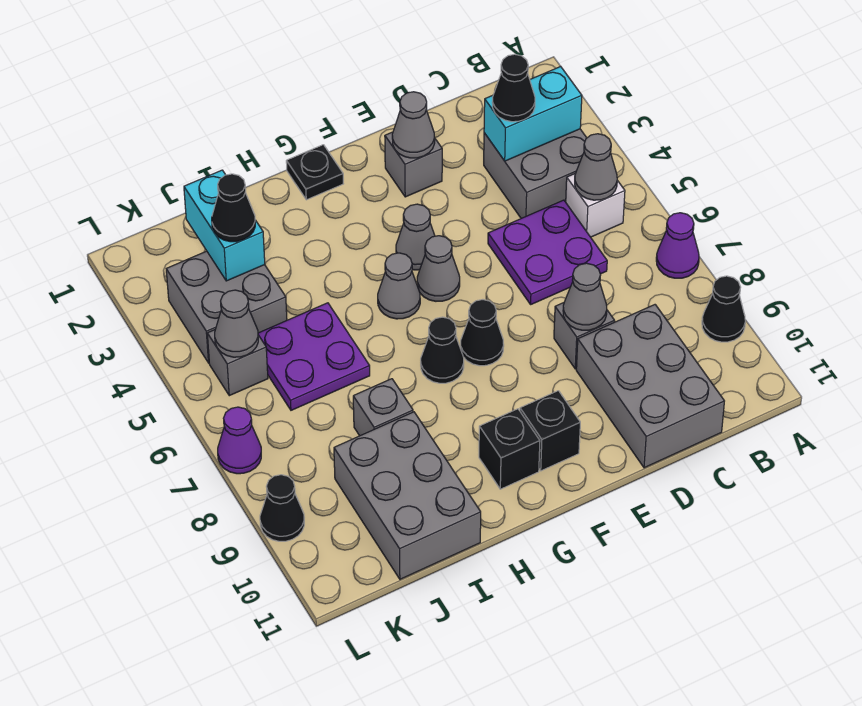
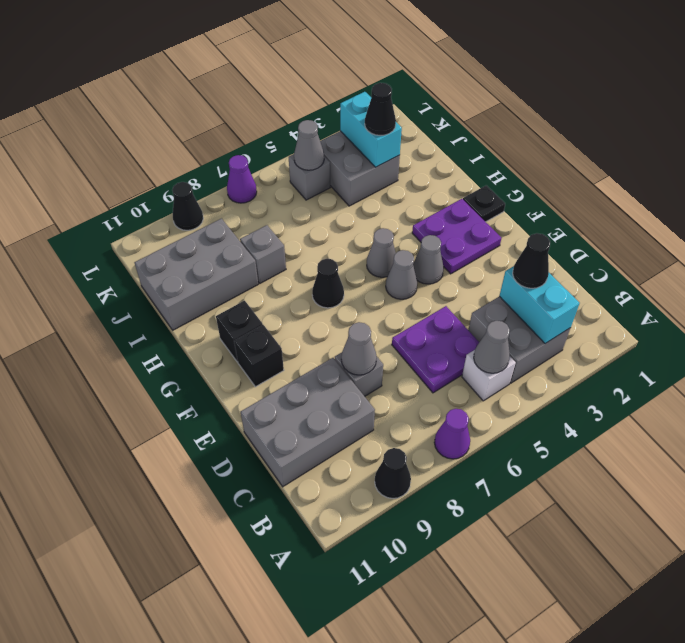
grey brick E2 level 1 -> none
grey cone E2 level 2 -> none
black cone F7 level 1 -> none
purple plate I5:J6 level 1 -> purple plate F2:G3 level 1
cyan brick J2:J3 level 2 -> cyan brick J3:K3 level 2

